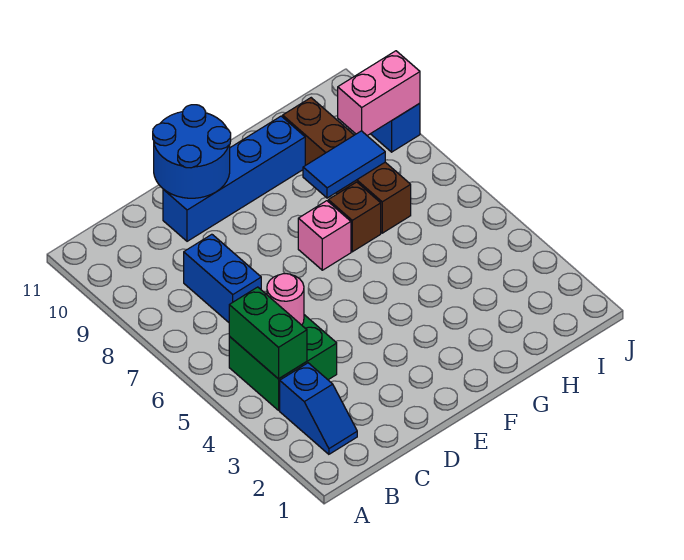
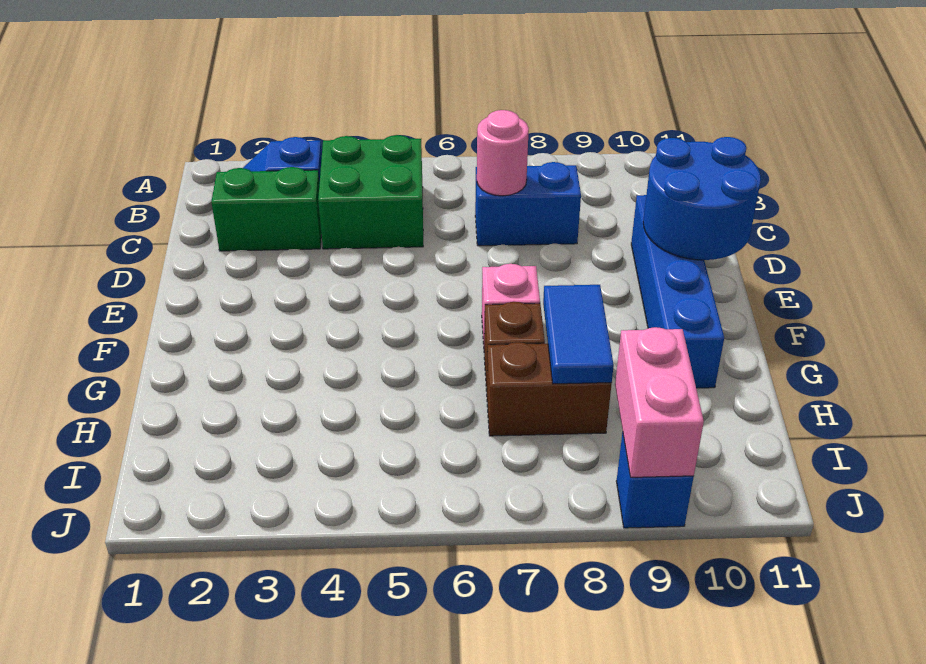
green brick B4:B5 level 2 -> green brick C2:C3 level 1
pink round brick C5 level 2 -> pink round brick C7 level 2
brown brick H7:H10 level 1 -> brown brick H7:H8 level 1

